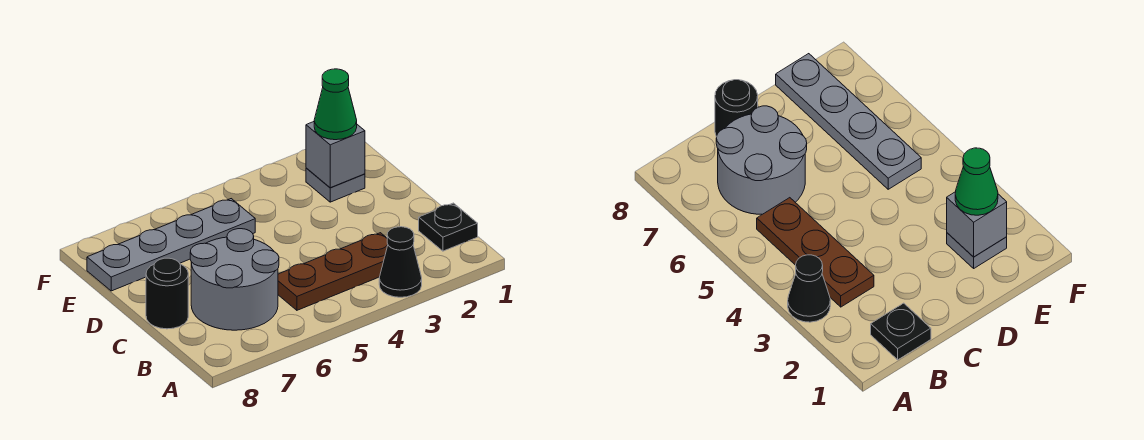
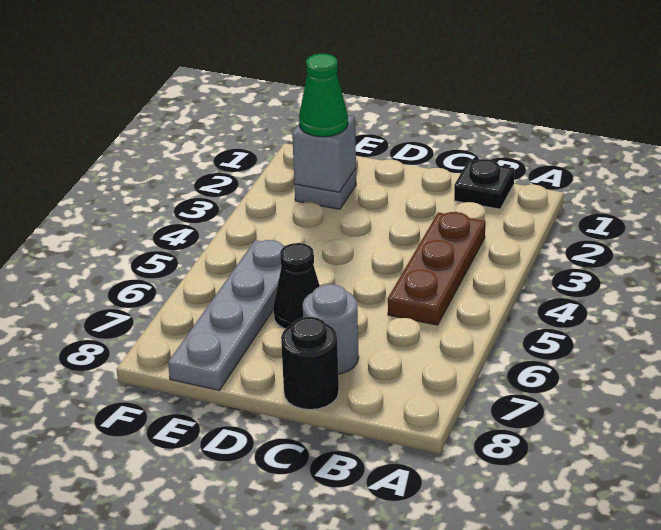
black cone A3 level 1 -> black cone D6 level 1
grey round brick B6:C7 level 1 -> grey round brick C7 level 1

